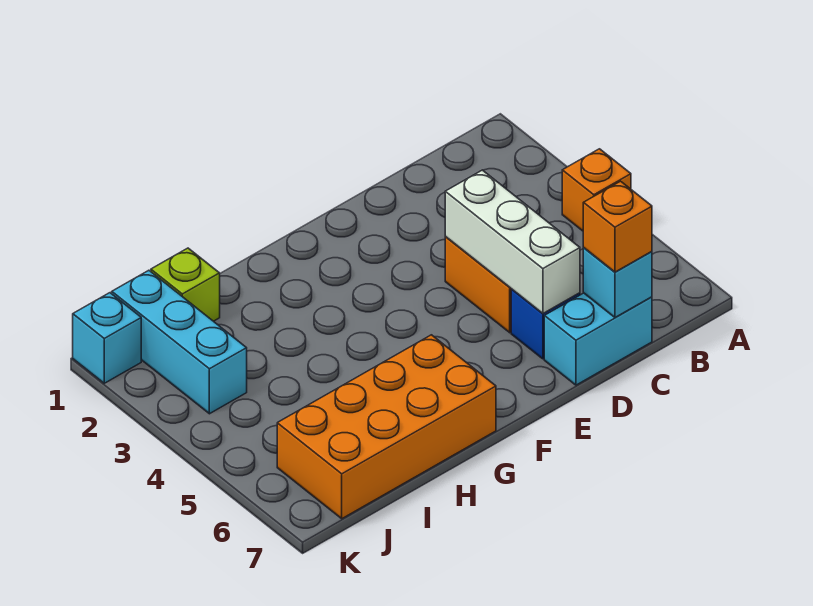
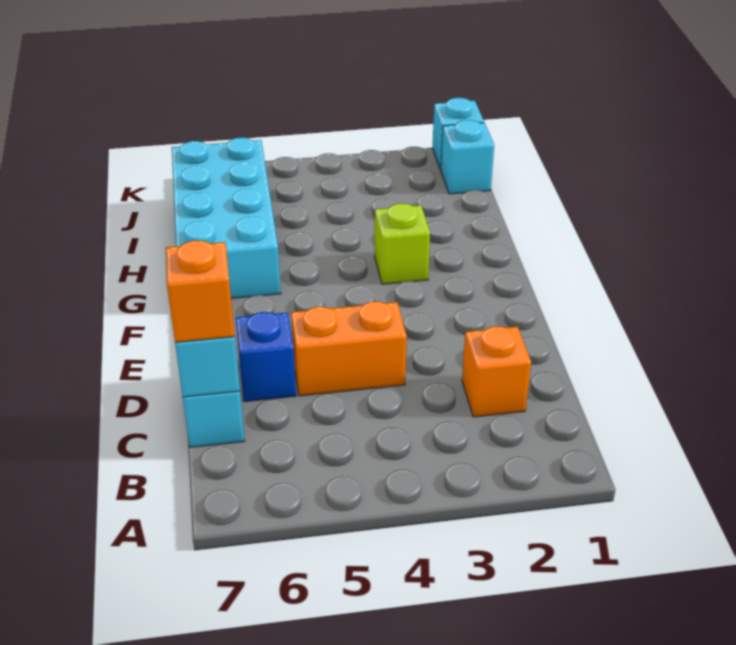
orange brick A4 level 1 -> orange brick C2 level 1
white brick D4:D6 level 2 -> none
orange brick G6:J7 level 1 -> cyan brick G6:J7 level 1
lime brick I1 level 1 -> lime brick G3 level 1
cyan brick J1:J3 level 1 -> cyan brick J1 level 1

